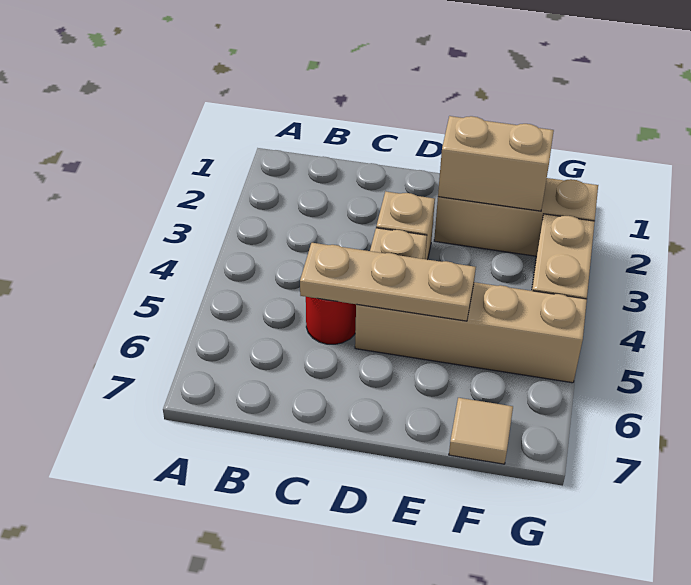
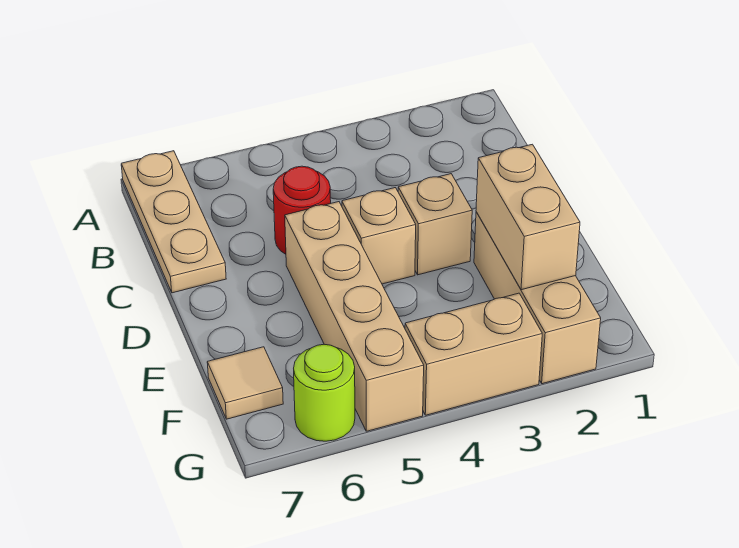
tan plate C5:E5 level 2 -> tan plate A7:C7 level 1
none -> lime round brick G6 level 1

